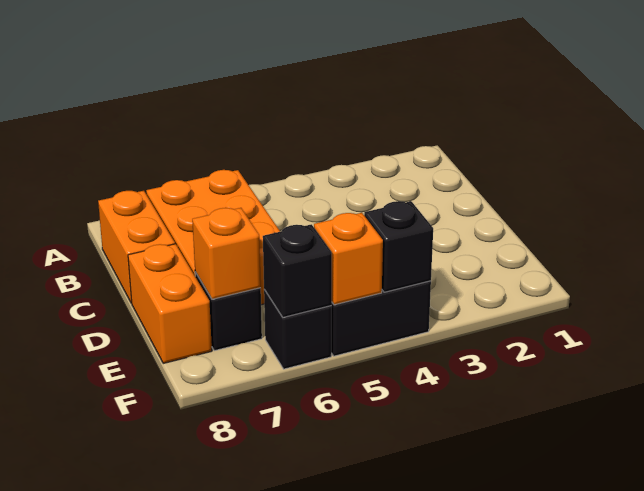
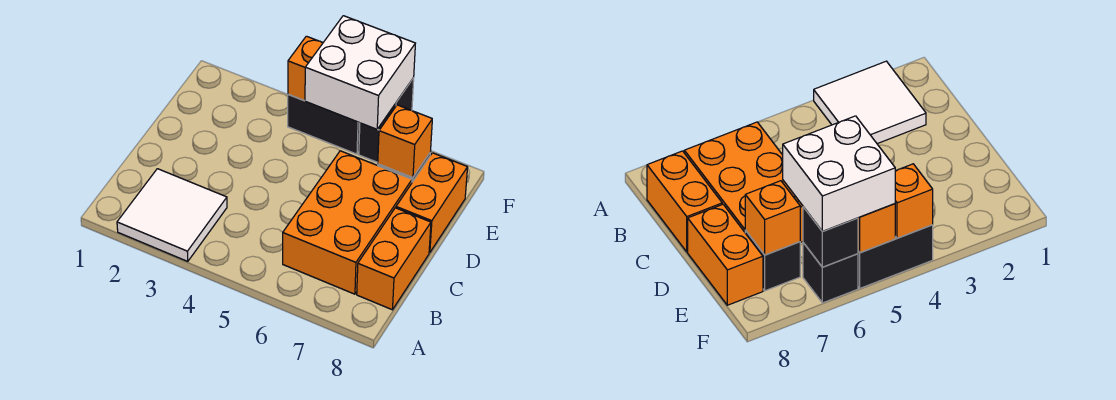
none -> white tile A2:B3 level 1
none -> white brick E5:F6 level 3
black brick F4 level 2 -> orange brick F4 level 2

